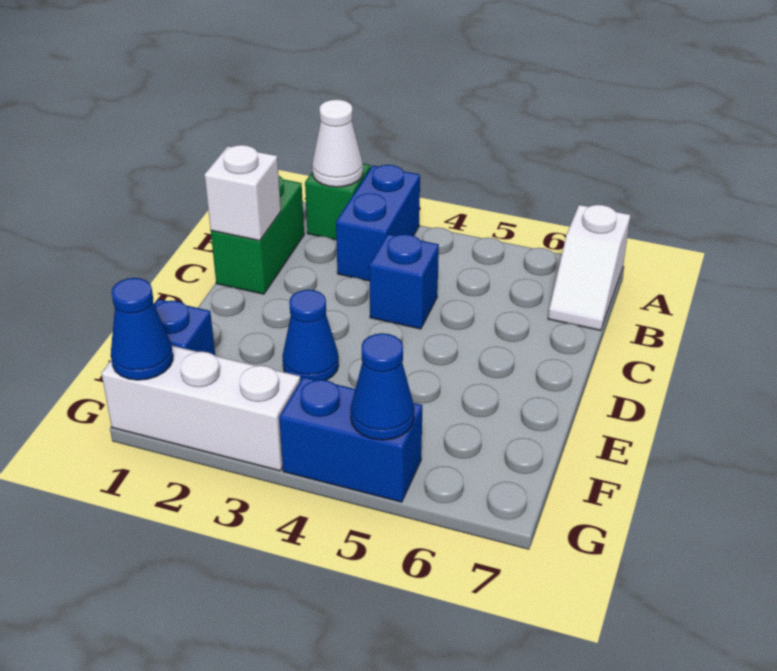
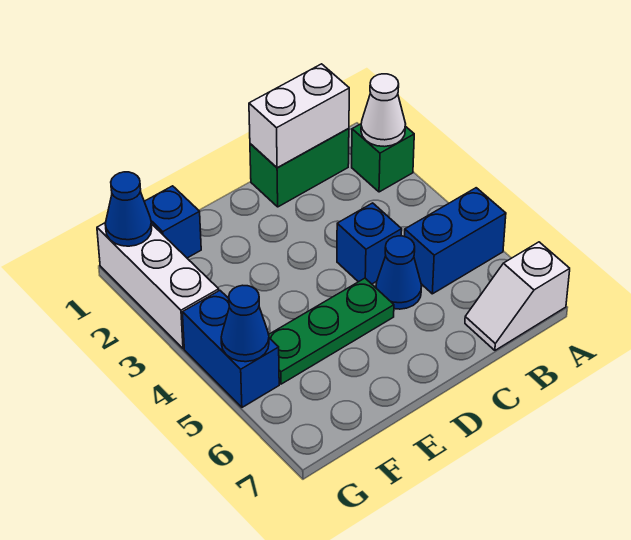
blue brick A3:B3 level 1 -> blue brick A5:B5 level 1
white brick C1 level 2 -> white brick B1:C1 level 2
none -> green plate D5:F5 level 1
blue cone E3 level 1 -> blue cone C5 level 1

